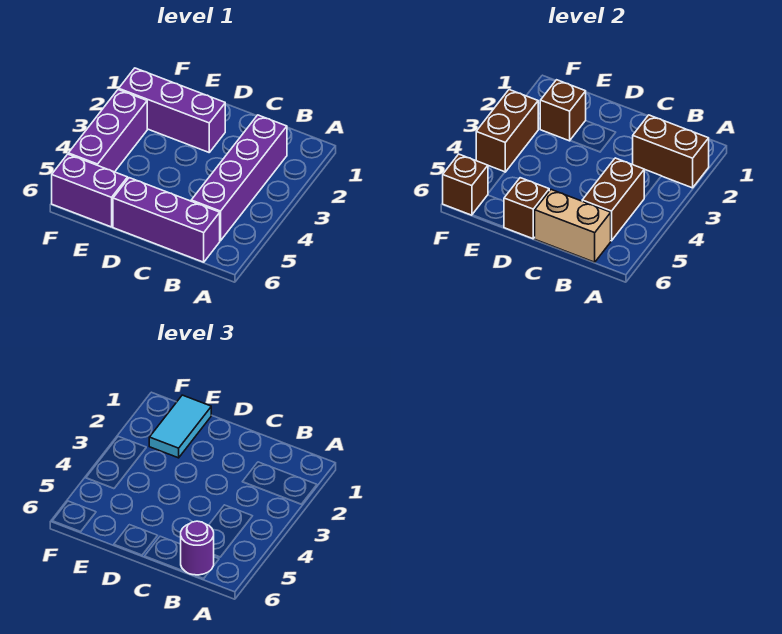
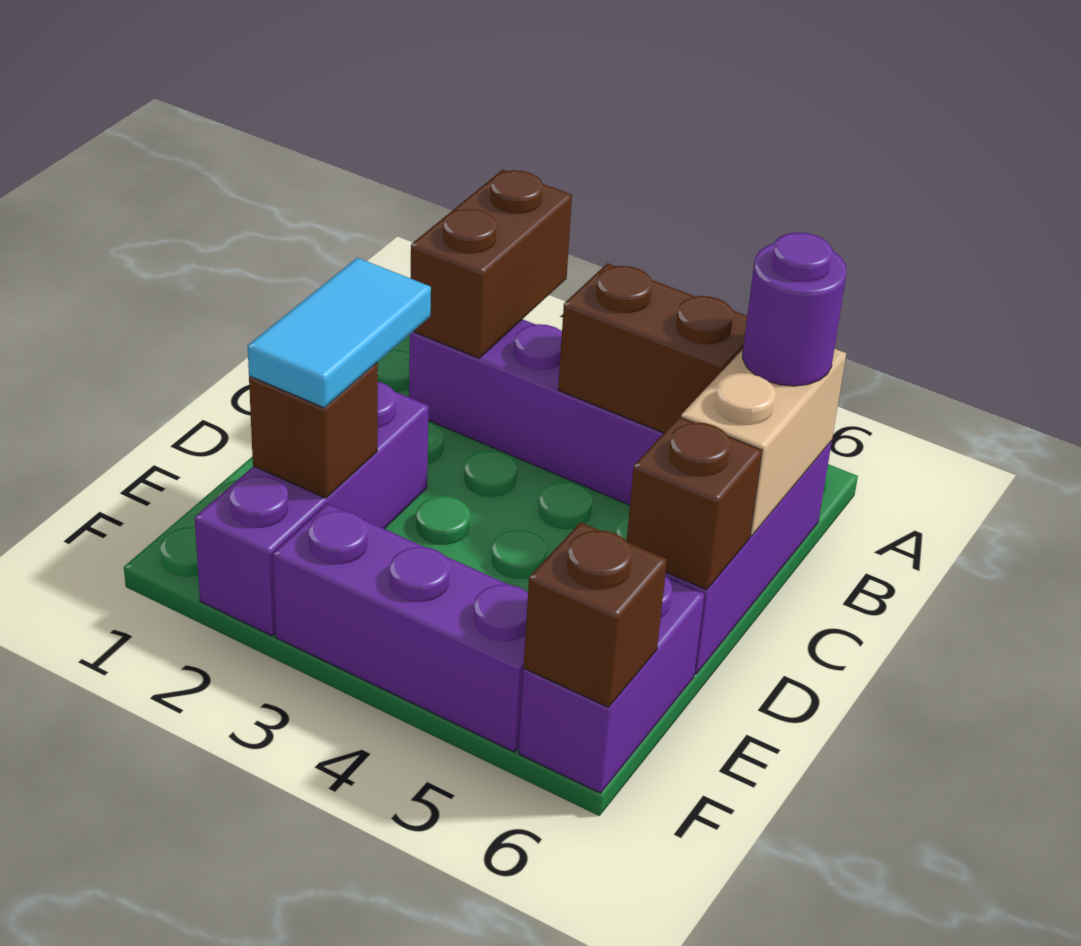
cyan tile E1:E2 level 3 -> cyan tile D2:E2 level 3
brown brick F3:F4 level 2 -> none

